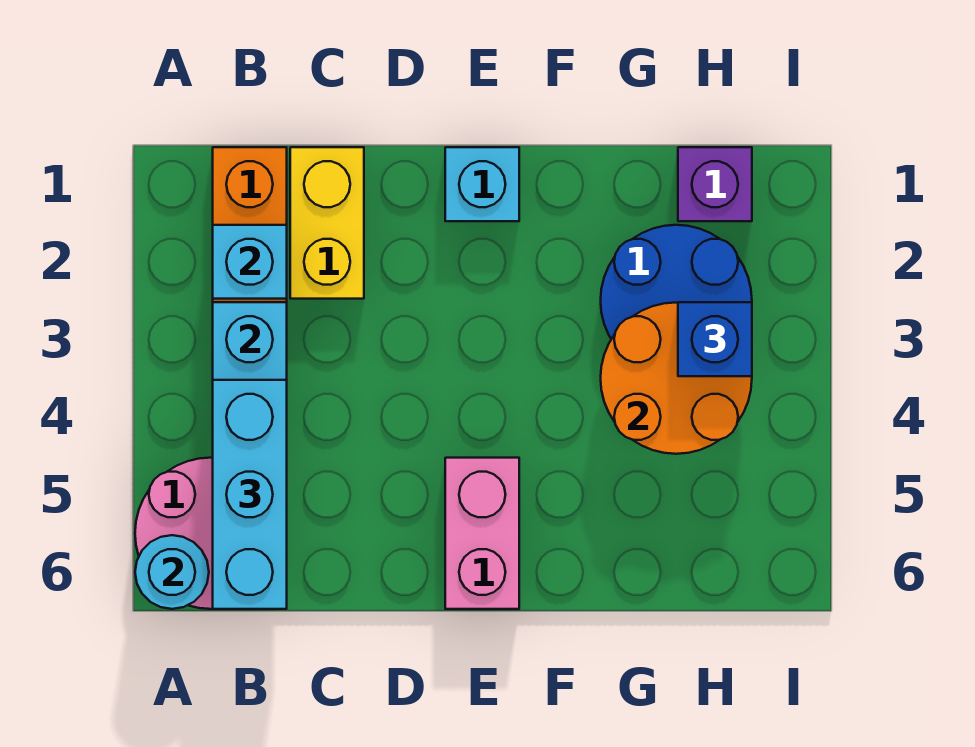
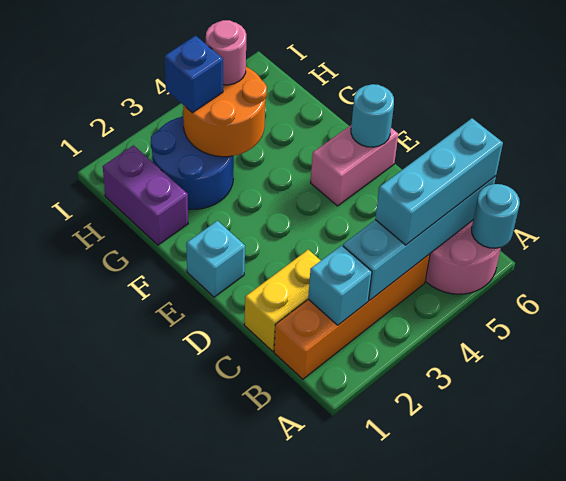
none -> cyan round brick E6 level 2
purple brick H1 level 1 -> purple brick G1:H1 level 1
none -> pink round brick H4 level 3

